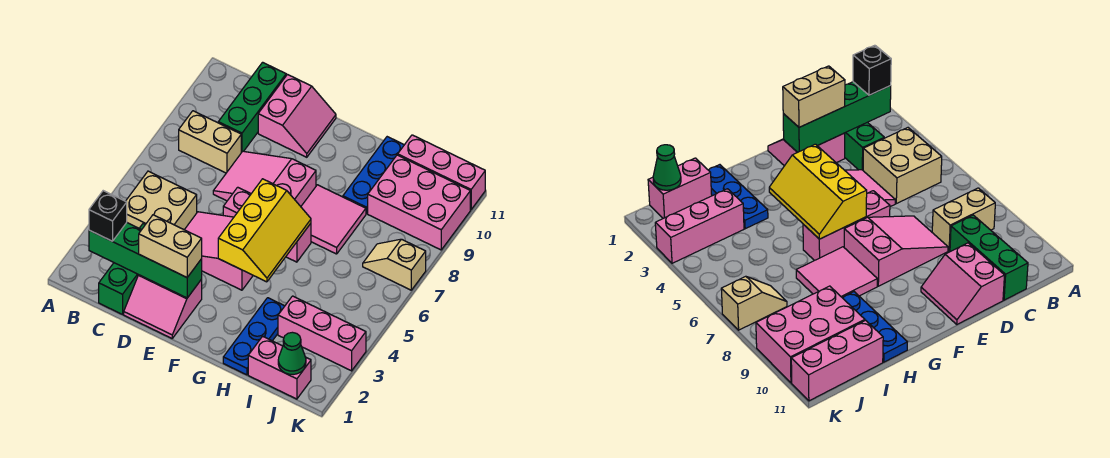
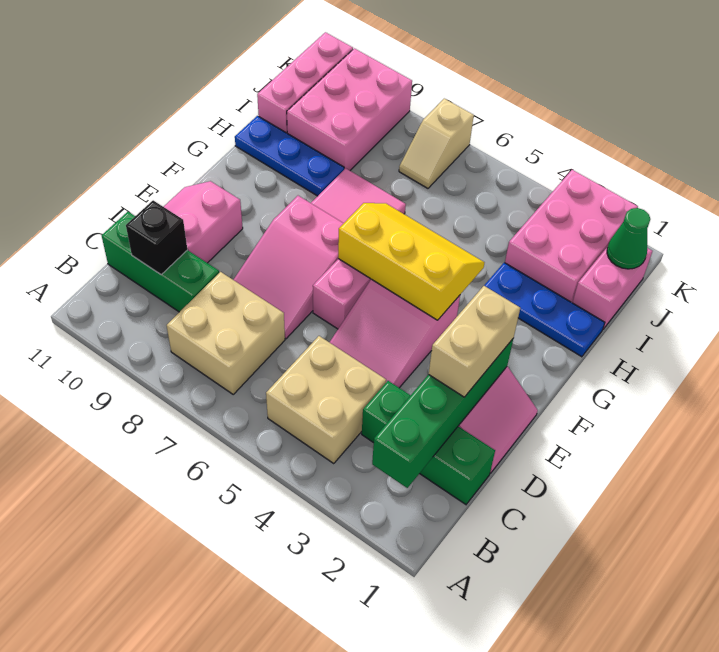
black brick B2 level 3 -> black brick C10 level 2
tan brick B8:C8 level 1 -> tan brick B7:C8 level 1
pink slope D10:E11 level 1 top D -> pink slope D10:E11 level 1 top 10
pink brick I3:K3 level 1 -> pink brick I2:K3 level 1

